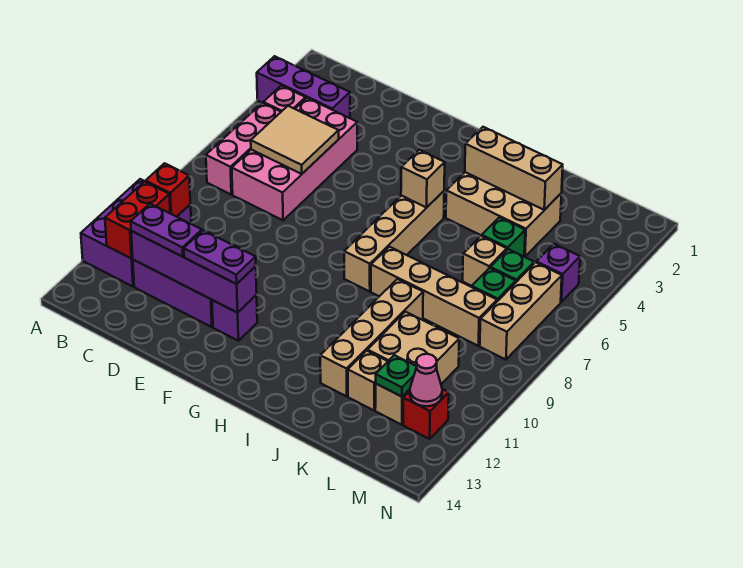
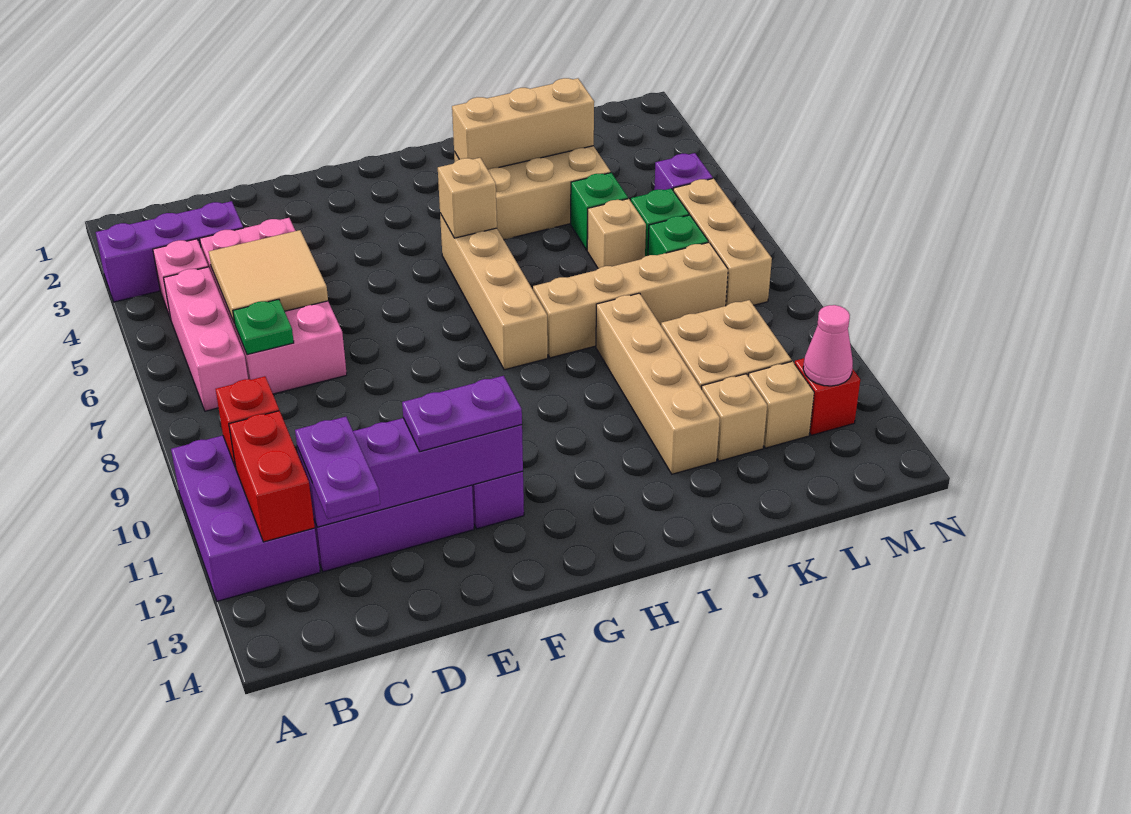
purple plate C12:D12 level 3 -> purple plate C12:C13 level 3
green plate L12 level 2 -> green plate C7 level 2

